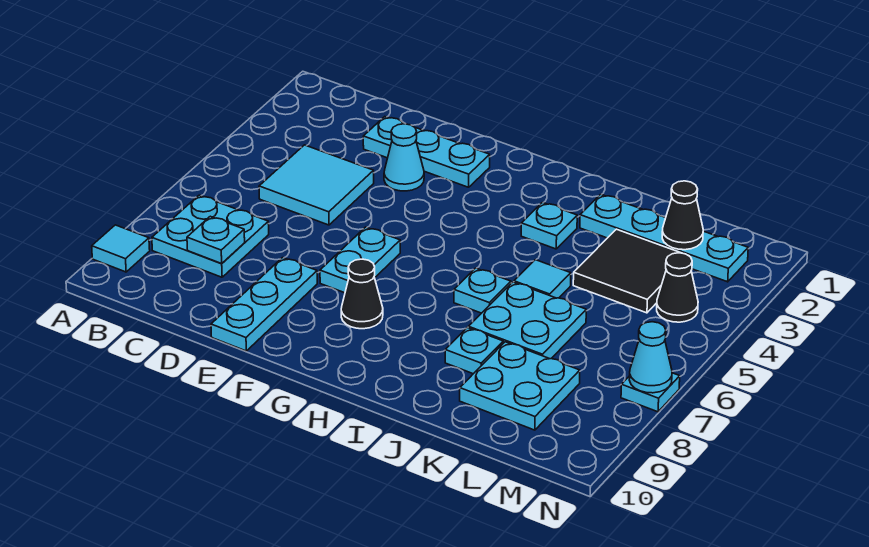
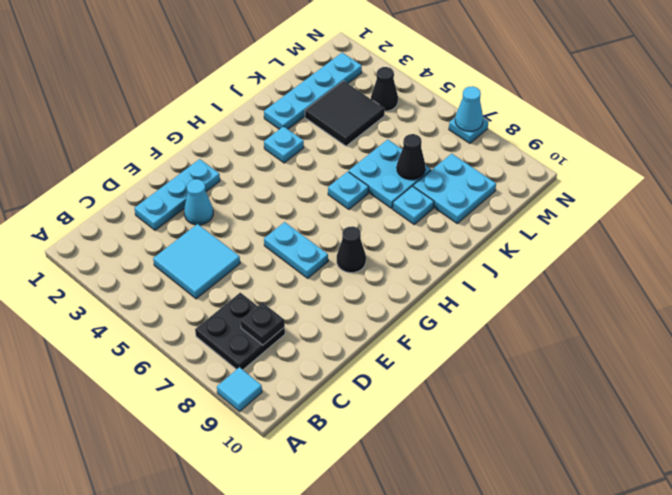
cyan plate B7:C8 level 1 -> black plate B7:C8 level 1
cyan plate C8 level 2 -> black plate C8 level 2
cyan plate E8:E10 level 1 -> none
cyan tile J5 level 1 -> none
black cone L2 level 2 -> black cone K7 level 2

